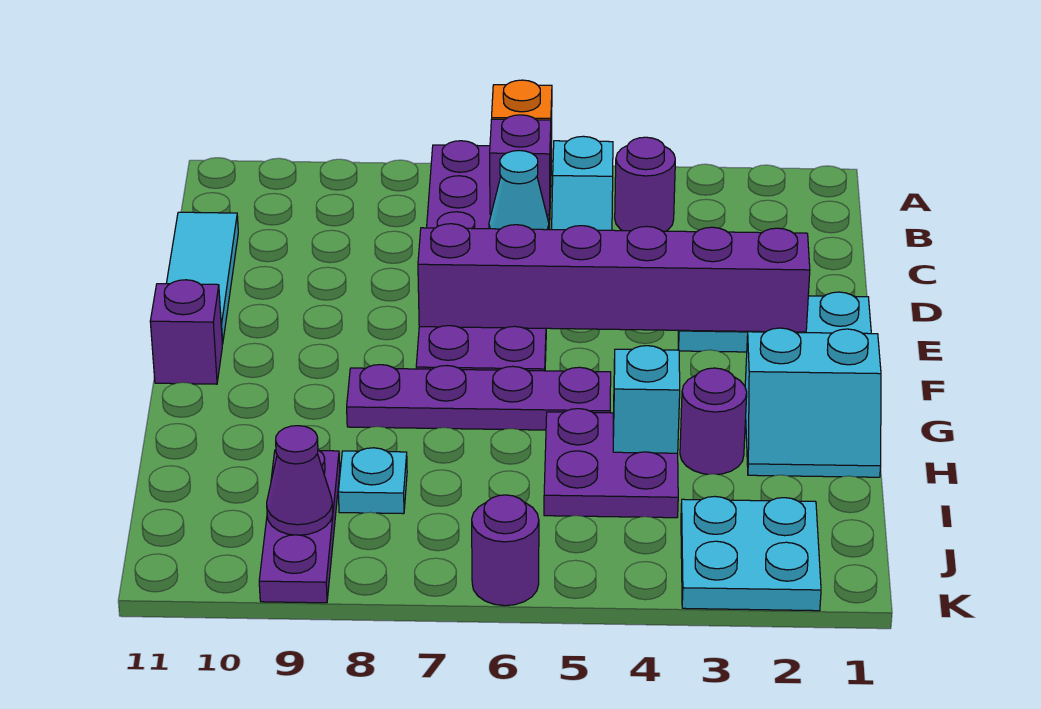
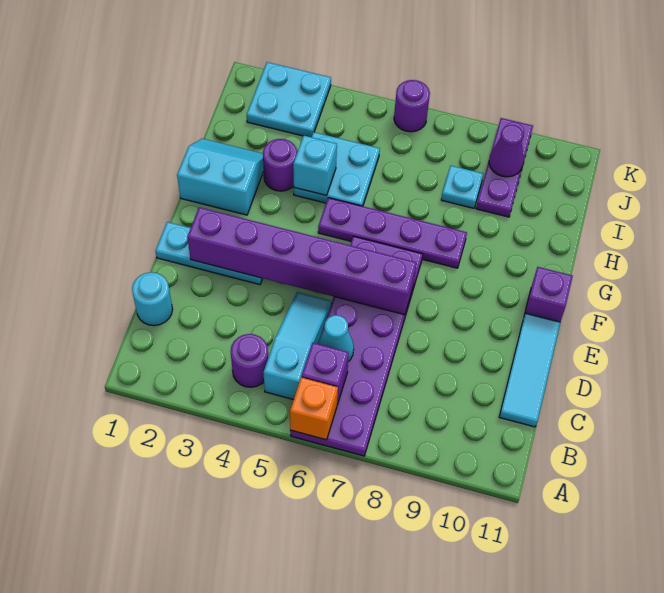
none -> cyan round brick C1 level 1
purple plate H4:I5 level 1 -> cyan plate H4:I5 level 1

